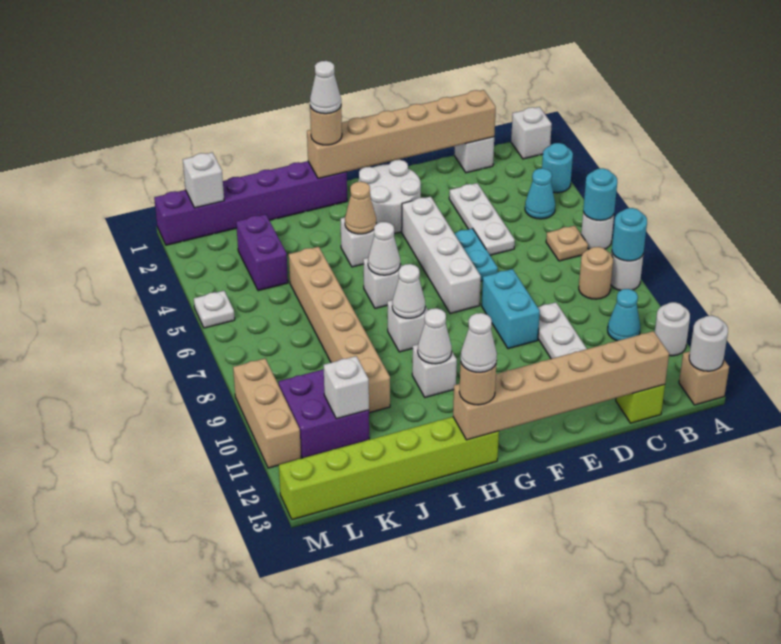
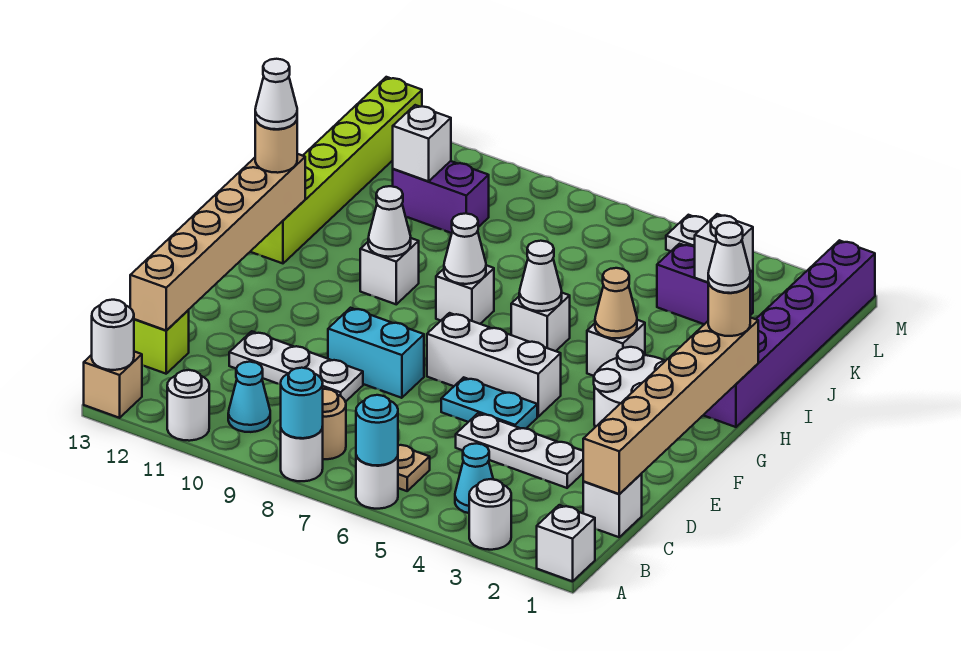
cyan round brick A3 level 1 -> white round brick A3 level 1
white brick F4:F7 level 1 -> white brick F5:F7 level 1
tan brick J5:J10 level 1 -> none
purple brick K10:L11 level 1 -> purple brick K10:K11 level 1
white brick L1 level 2 -> white brick K3 level 2
tan brick M9:M11 level 1 -> none

